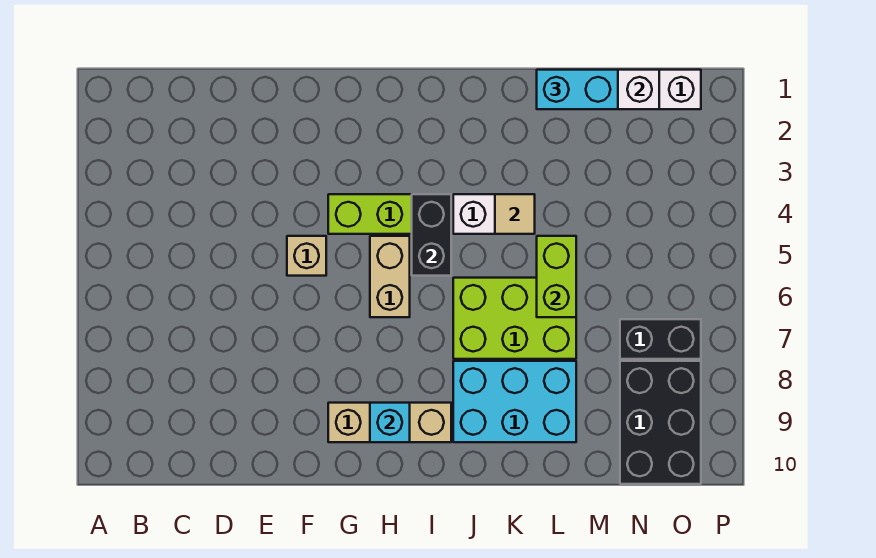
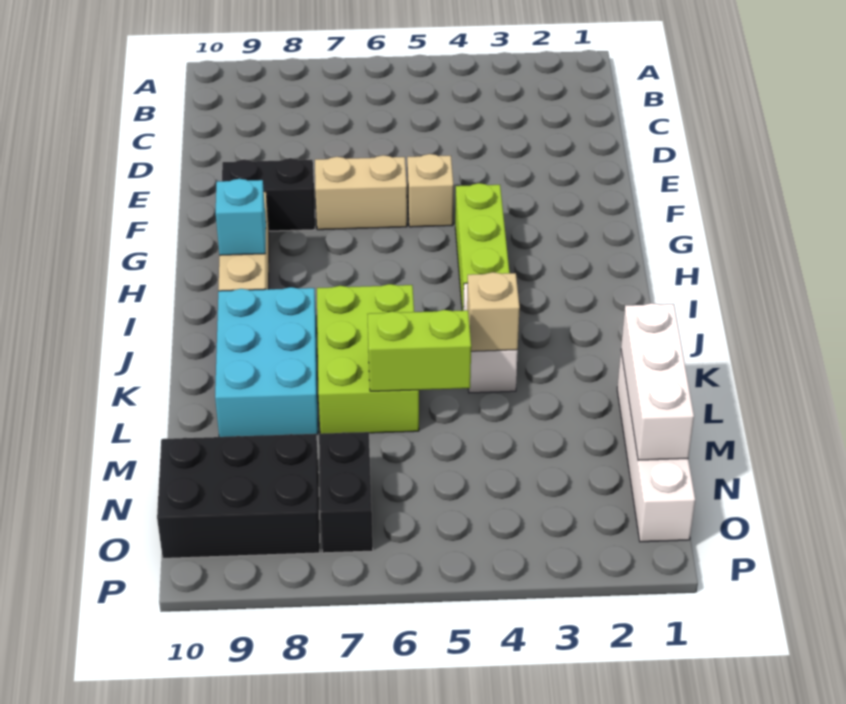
tan brick H5:H6 level 1 -> tan brick F6:F7 level 1
black brick I4:I5 level 2 -> black brick F8:F9 level 1
tan tile K4 level 2 -> tan brick K4 level 2
cyan brick L1:M1 level 3 -> none

